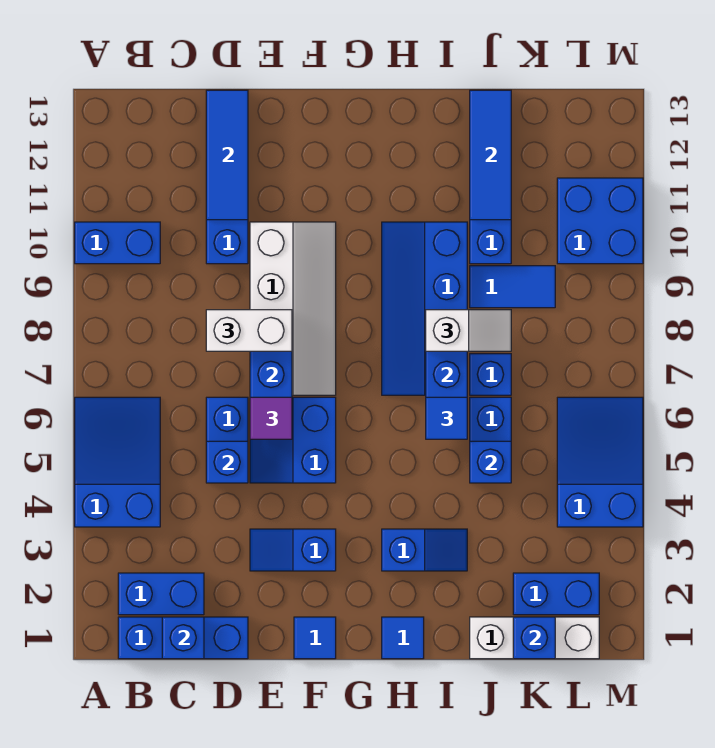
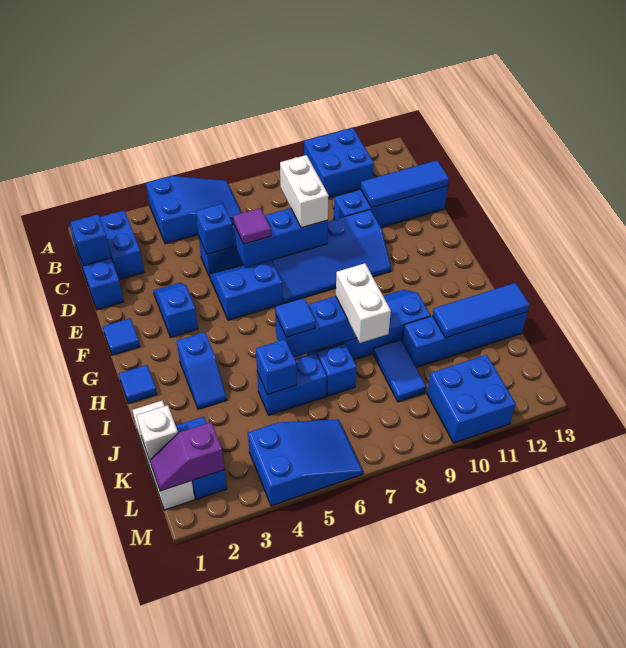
blue brick A10:B10 level 1 -> blue brick A10:B11 level 1
white slope E7:F10 level 1 top E -> blue slope E7:F10 level 1 top E
white slope I8:J8 level 3 top I -> white brick I8:J8 level 3
blue brick K1 level 2 -> white brick K1 level 2
none -> purple slope L1:L2 level 2 top 2

